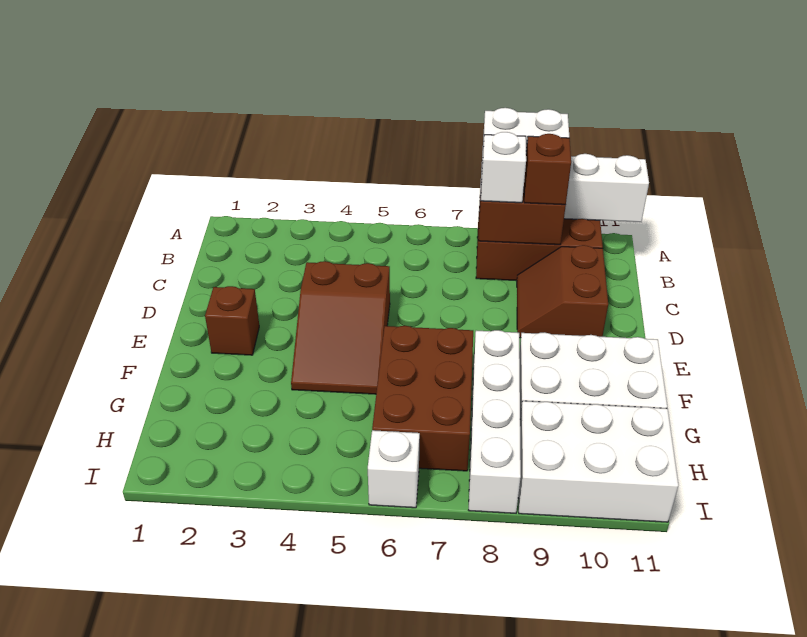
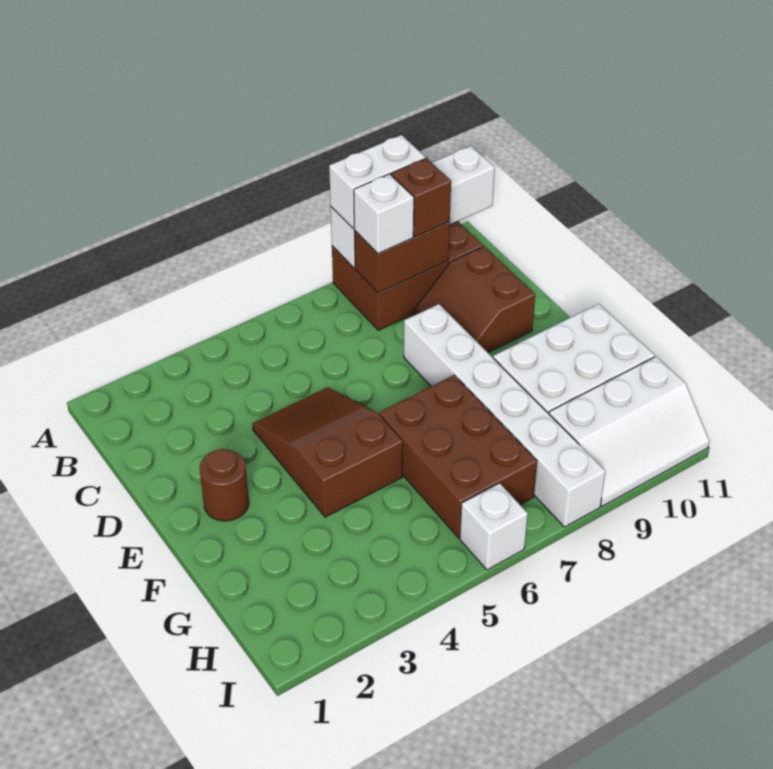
brown slope D4:F5 level 1 top D -> brown slope D4:F5 level 1 top F
brown brick E2 level 1 -> brown round brick E2 level 1
white brick F8:I8 level 1 -> white brick D8:I8 level 1
white brick H9:I11 level 1 -> white slope H9:I11 level 1 top H

